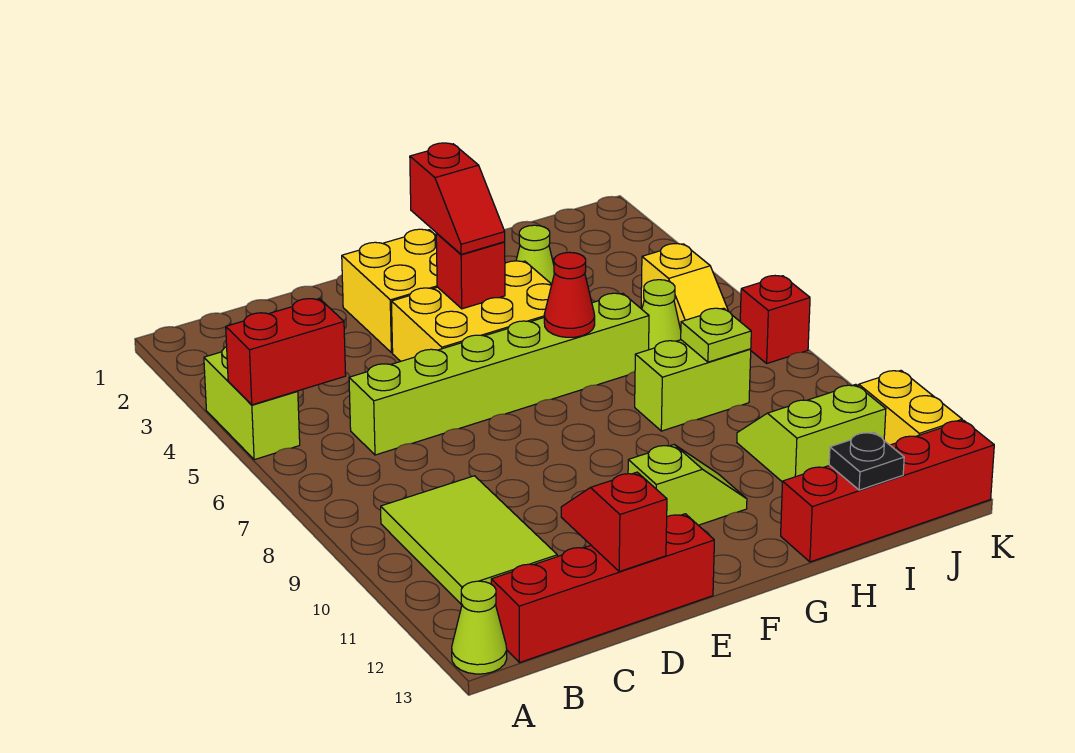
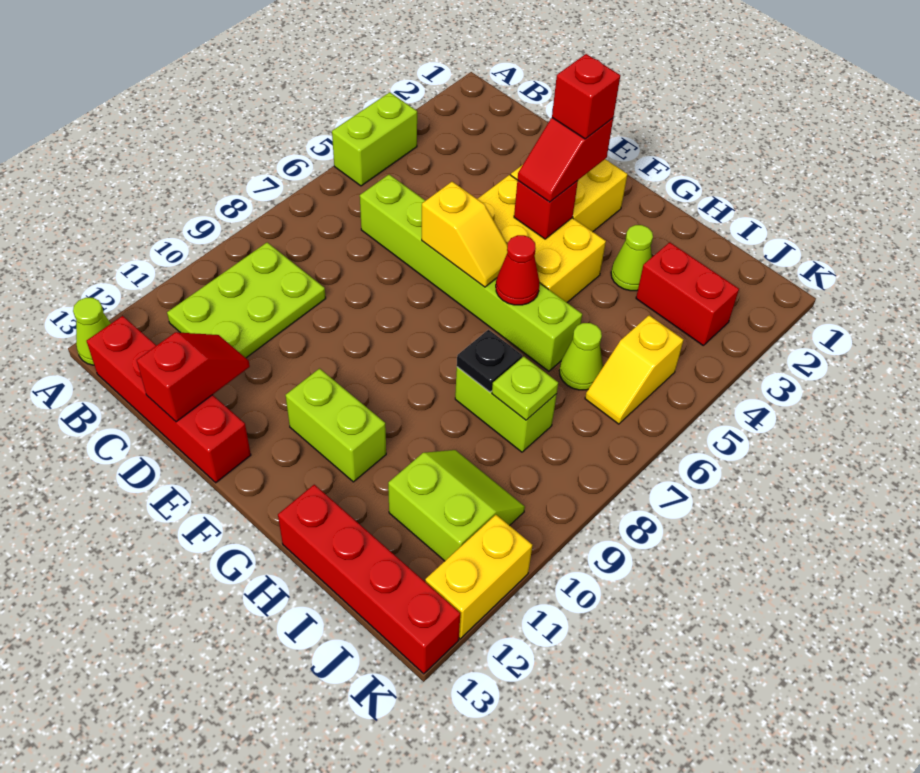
red brick A5:B5 level 2 -> red brick I3:J3 level 1
lime tile B9:C11 level 1 -> lime plate B9:C11 level 1
none -> yellow slope E6:F6 level 2 top E
lime slope F11:G11 level 1 top F -> lime brick F11:G11 level 1
black plate I13 level 2 -> black plate H8 level 2
red brick K7 level 1 -> red brick F3 level 4

